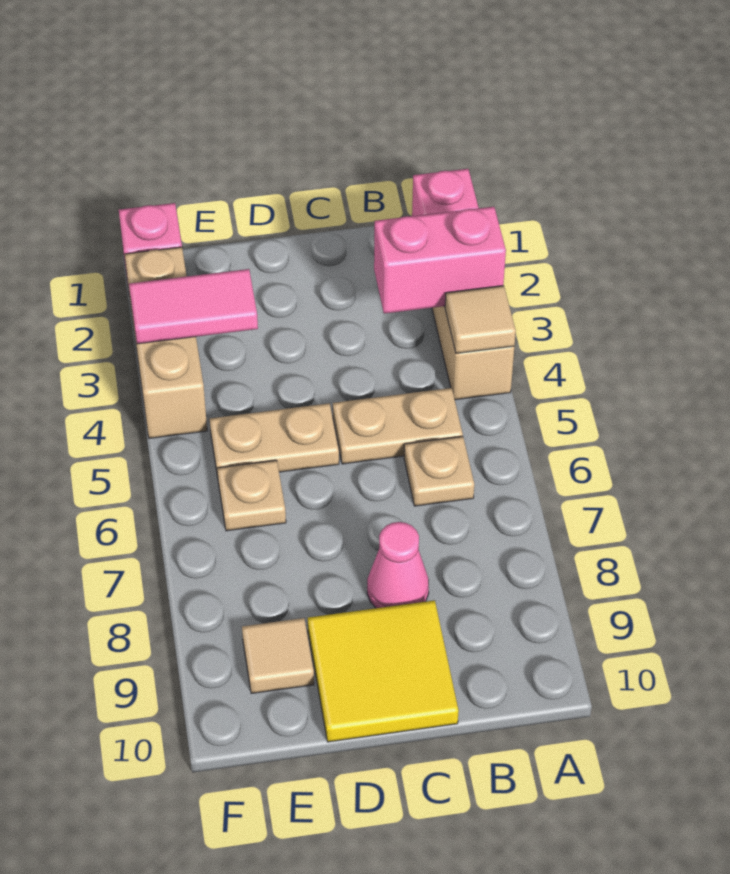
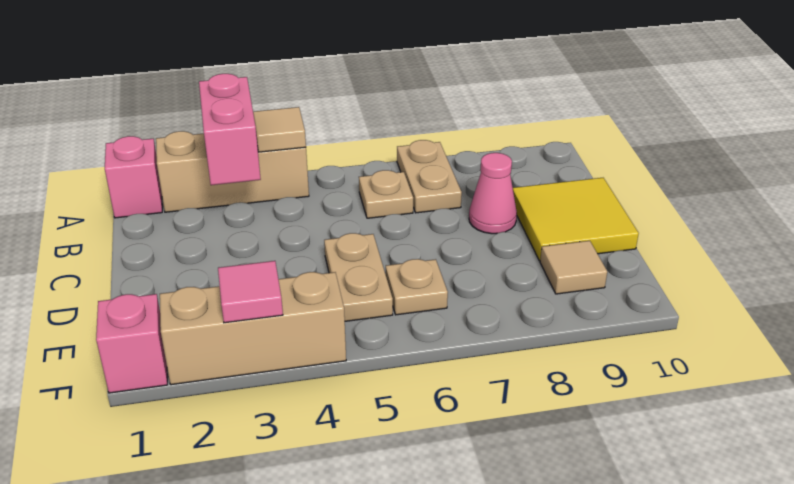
tan plate B5:C5 level 1 -> tan plate A7:B7 level 1
pink tile E3:F3 level 2 -> pink tile F3 level 2

